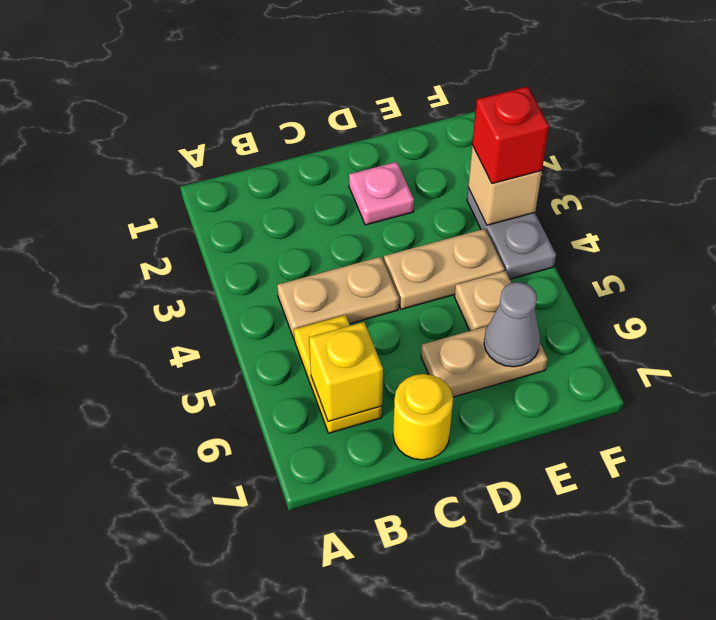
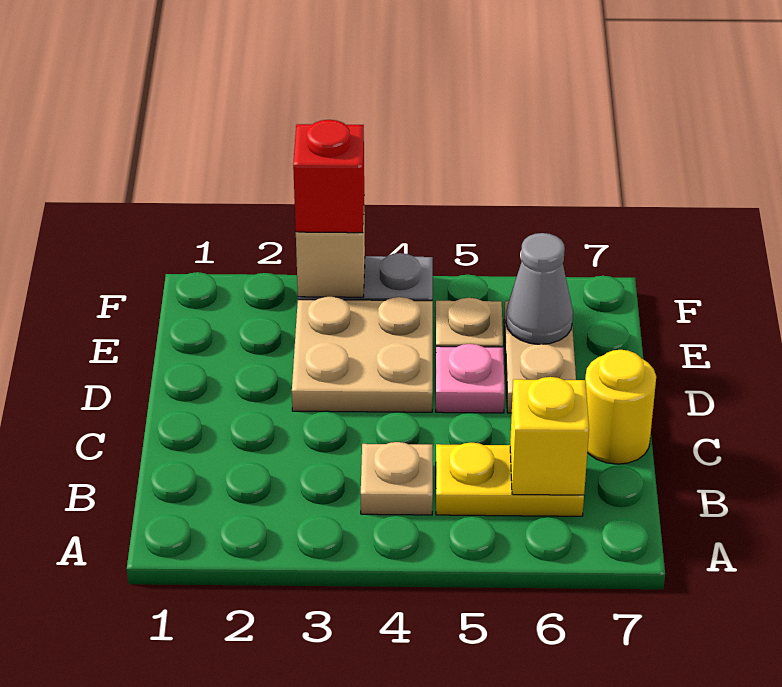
tan plate B4:C4 level 1 -> tan plate B4 level 1
pink plate D2 level 1 -> pink plate D5 level 1
tan plate D4:E4 level 1 -> tan plate D3:E4 level 1

